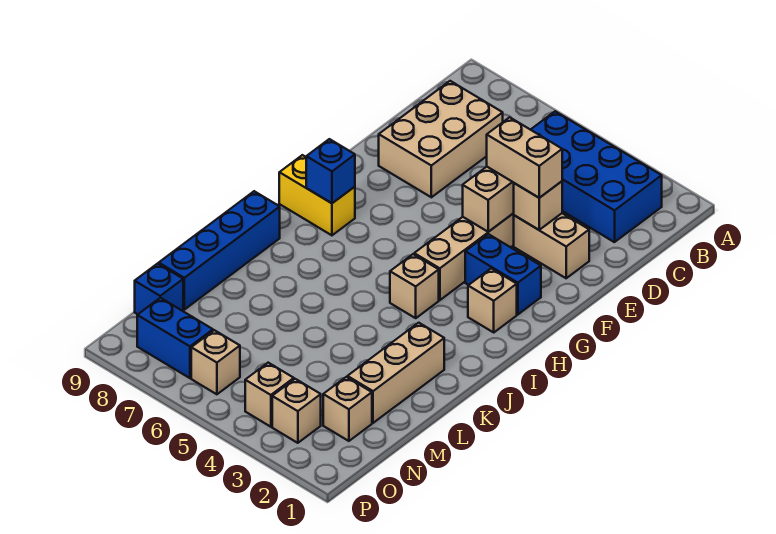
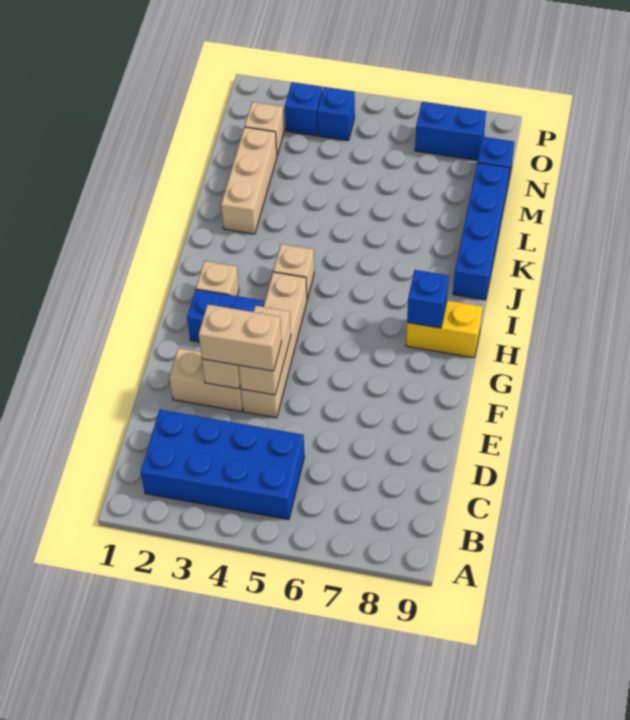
tan brick C7:E8 level 1 -> none
tan brick O3 level 1 -> blue brick O3 level 1
tan brick O4 level 1 -> blue brick O4 level 1
tan brick O6 level 1 -> none

